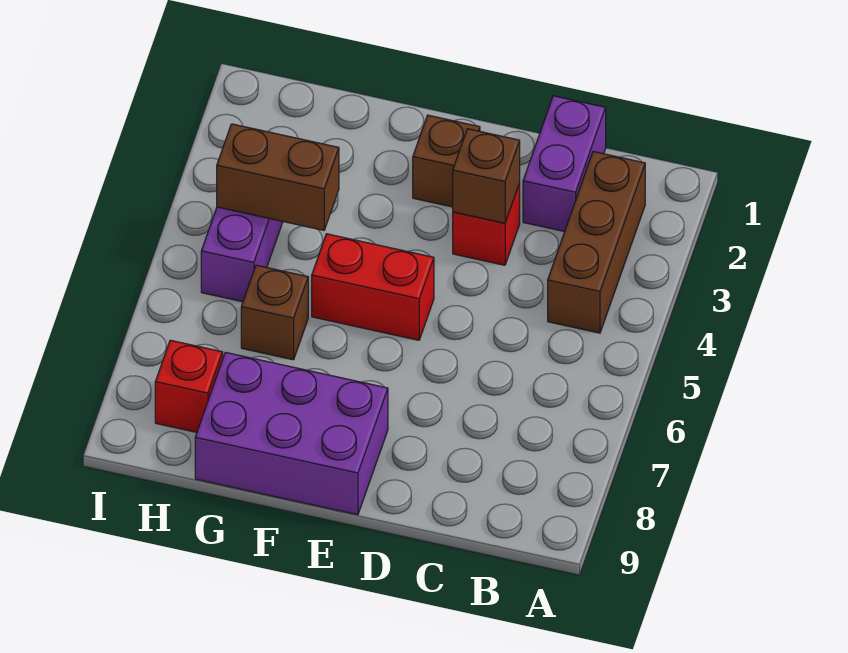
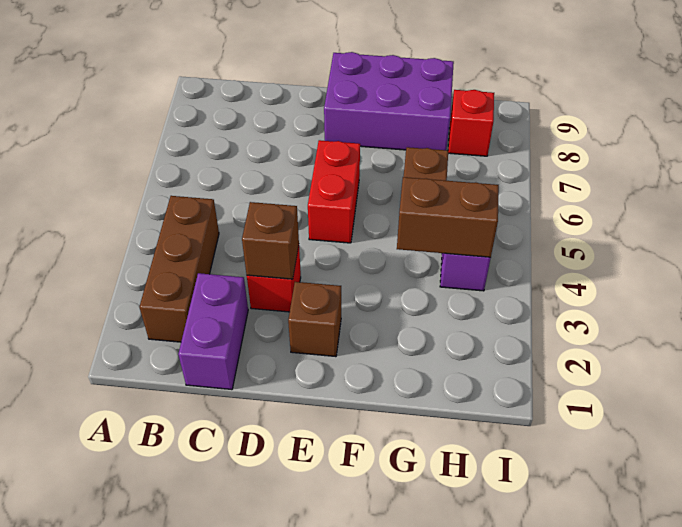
red brick E5:F5 level 1 -> red brick E5:E6 level 1

